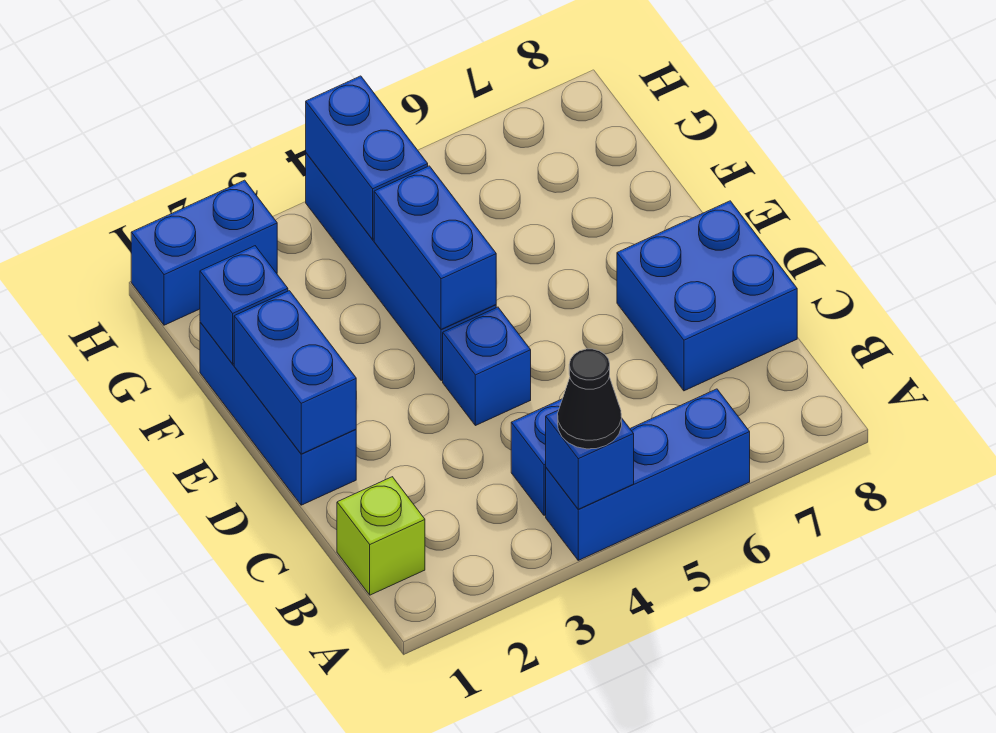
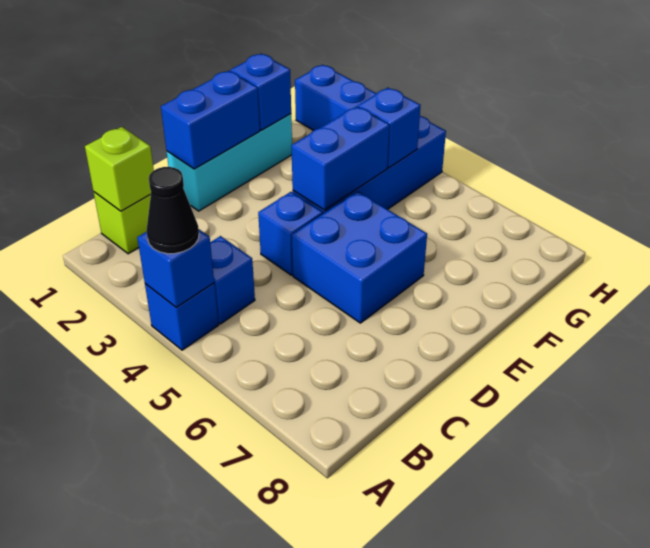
blue brick A4:A6 level 1 -> blue brick A4 level 1
none -> lime brick B1 level 2
blue brick C7:D8 level 1 -> blue brick D5:E6 level 1
blue brick D1:F1 level 1 -> cyan brick D1:F1 level 1
blue brick G4:H4 level 2 -> blue brick G4 level 2

